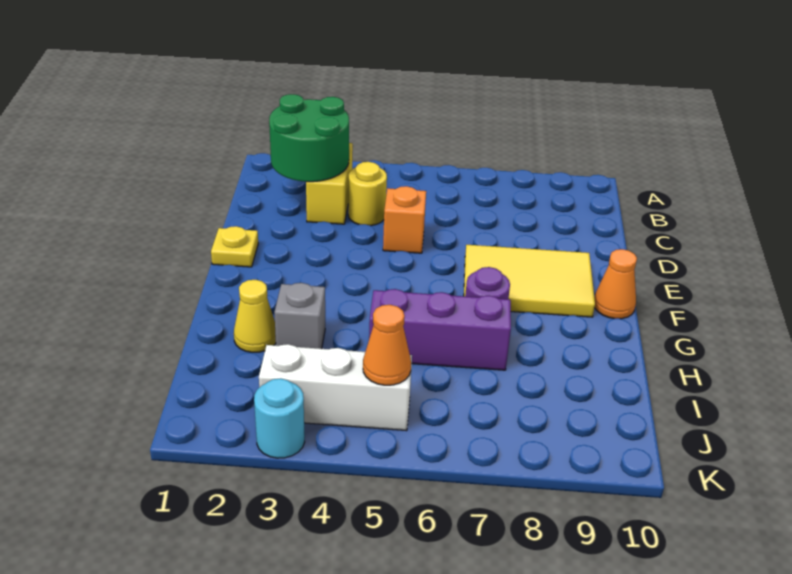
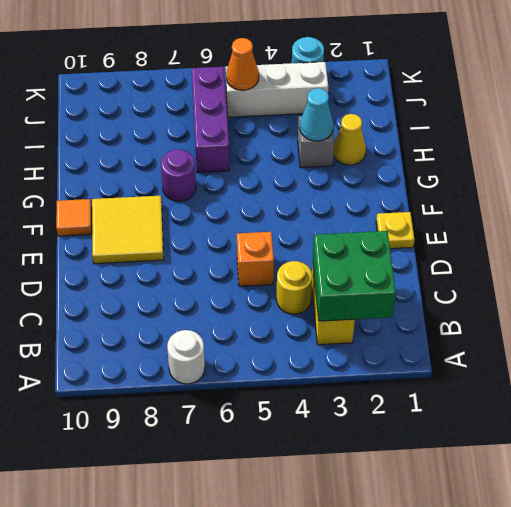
none -> white round brick A7 level 1
green round brick B2:C3 level 2 -> green brick B2:C3 level 2
yellow tile E7:F9 level 1 -> yellow tile E8:F9 level 1
orange cone F10 level 1 -> orange tile F10 level 1
none -> cyan cone H3 level 2
purple brick H5:H7 level 1 -> purple brick H6:J6 level 1

